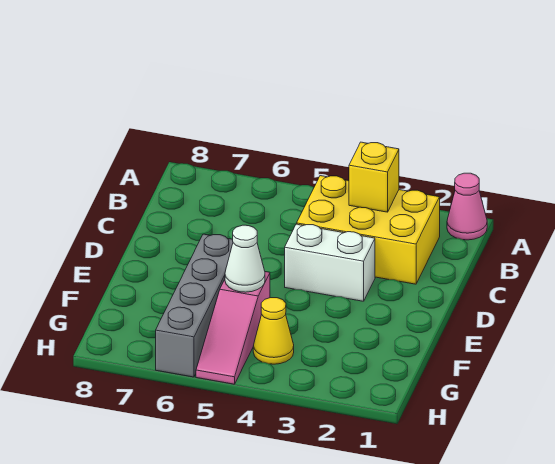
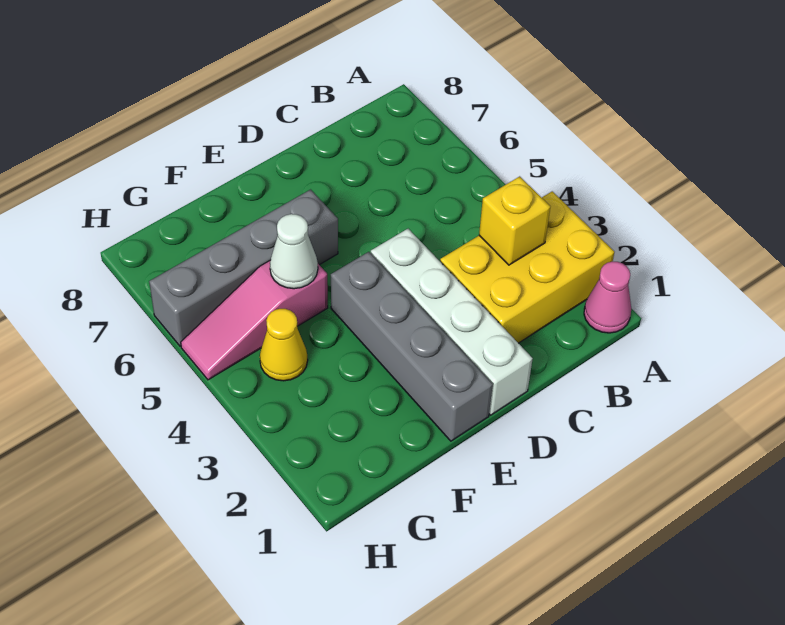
yellow brick B2:C4 level 1 -> yellow brick A2:C3 level 1
white brick D3:D4 level 1 -> white brick D1:D4 level 1
none -> grey brick E1:E4 level 1

